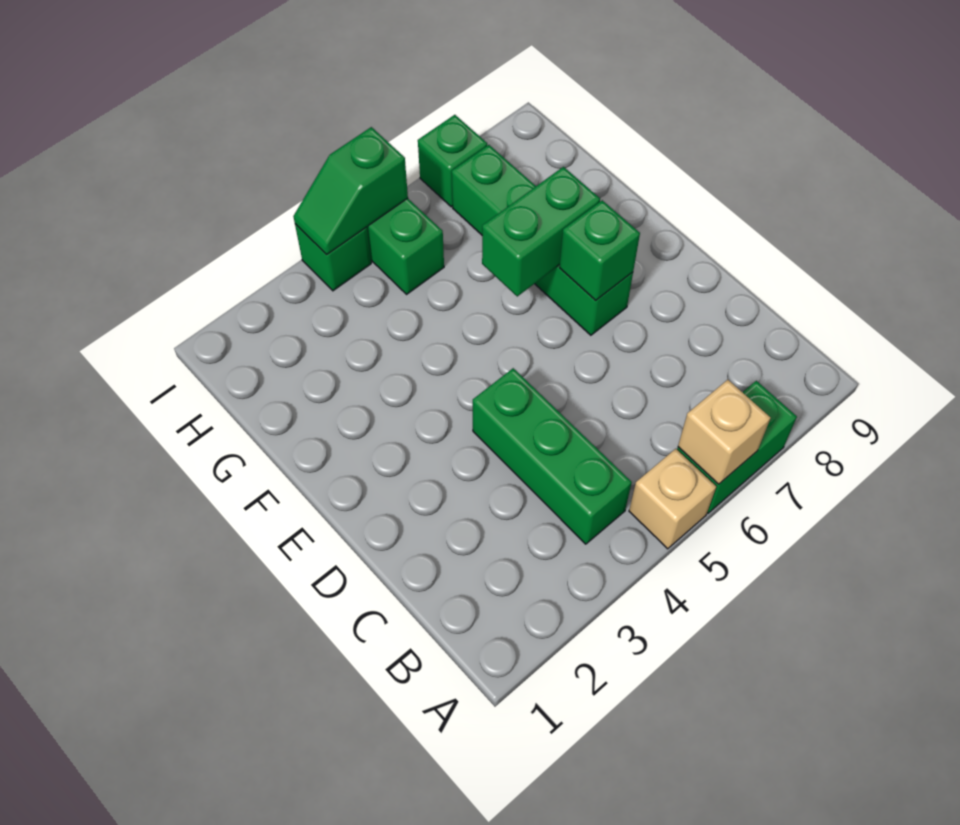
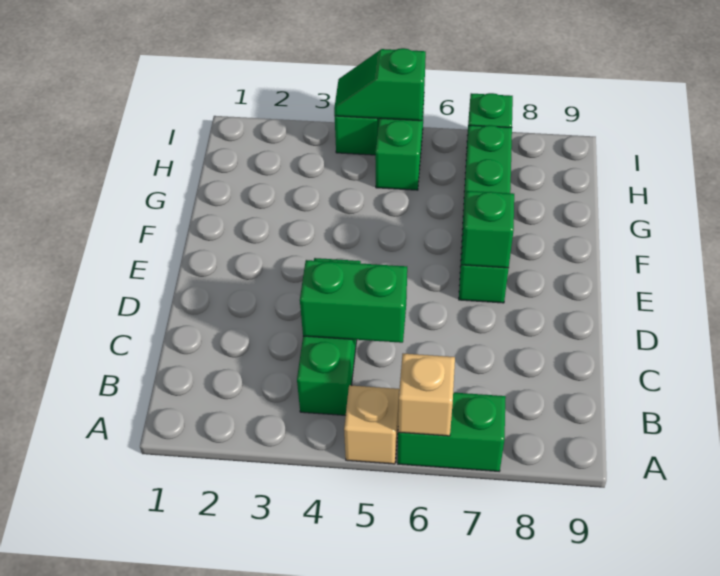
green brick F6:F7 level 2 -> green brick C4:C5 level 2

